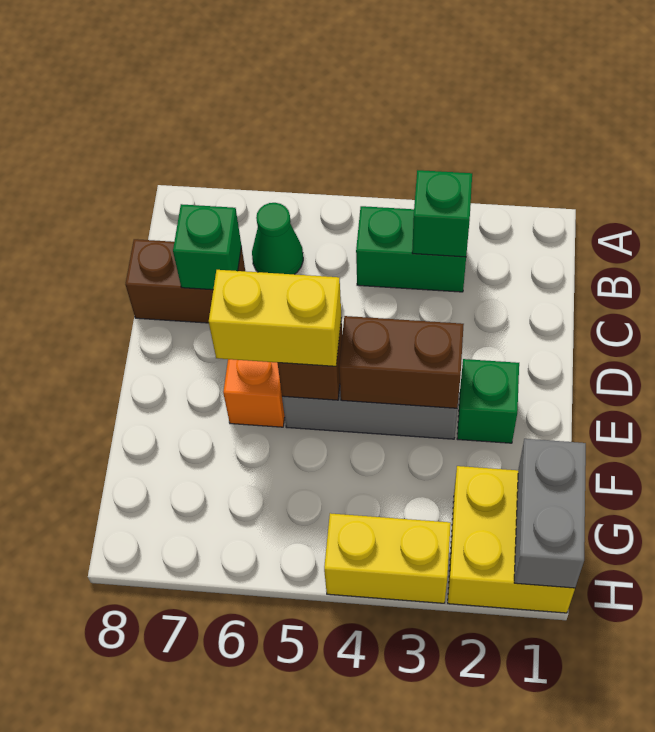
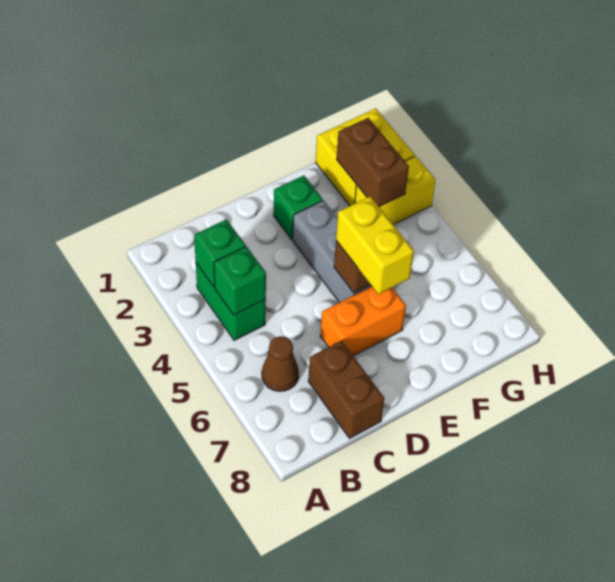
green cone B6 level 1 -> brown cone B6 level 1
green brick C7 level 2 -> green brick B4 level 2
brown brick E3:E4 level 2 -> brown brick G2:G3 level 2
grey brick G1:H1 level 2 -> none
yellow brick H3:H4 level 1 -> yellow brick G3:H3 level 1

